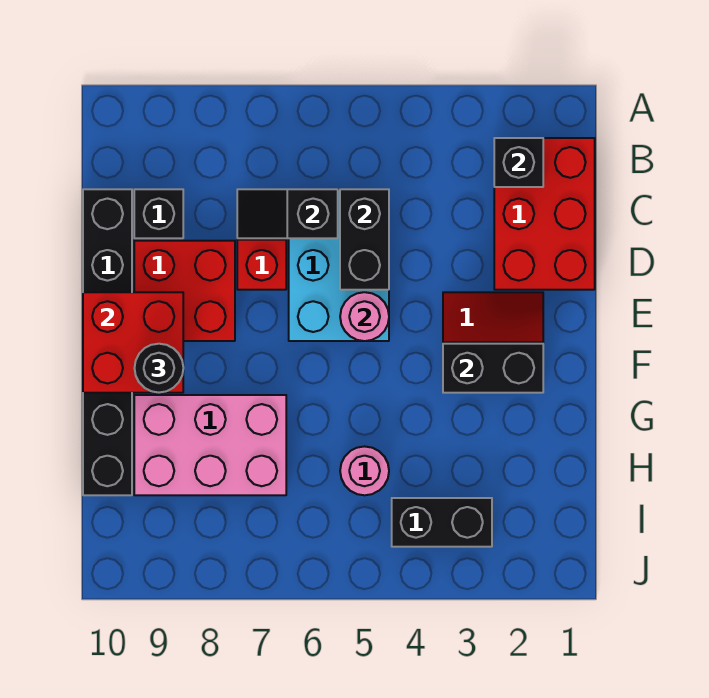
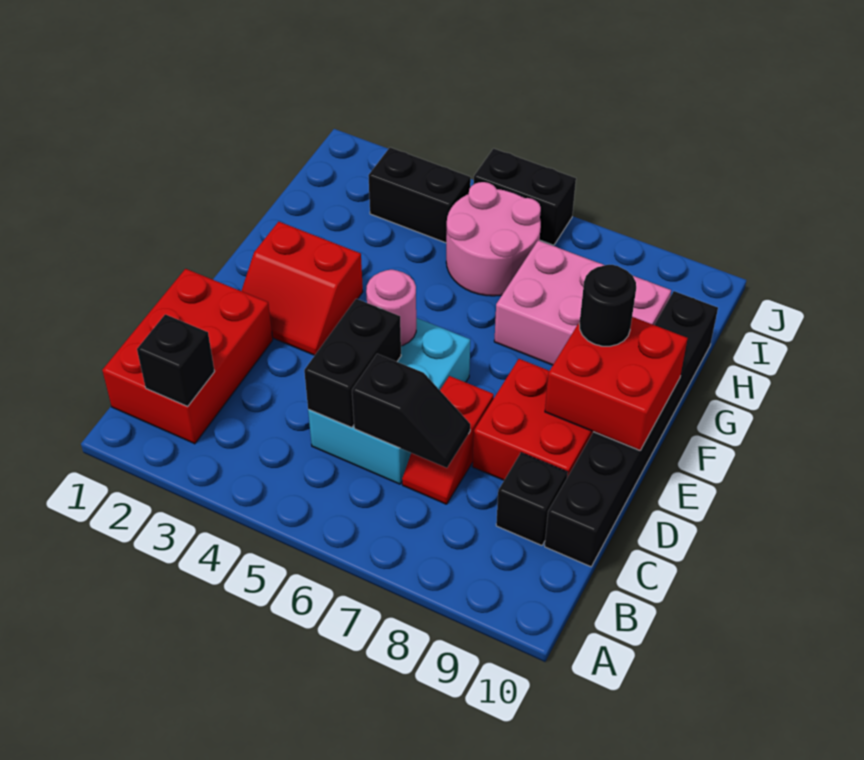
black brick F2:F3 level 2 -> black brick J5:J6 level 1
pink round brick H5 level 1 -> pink round brick H5:I6 level 1

